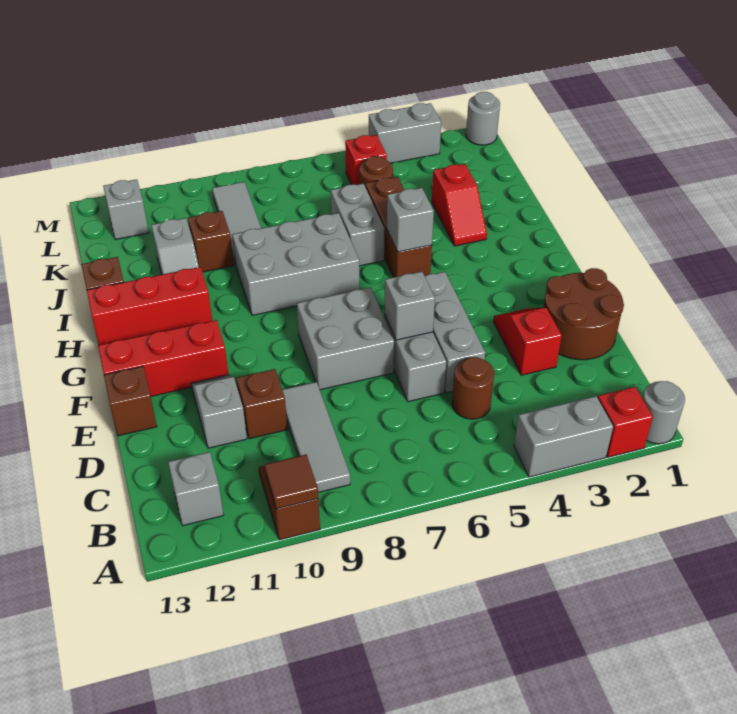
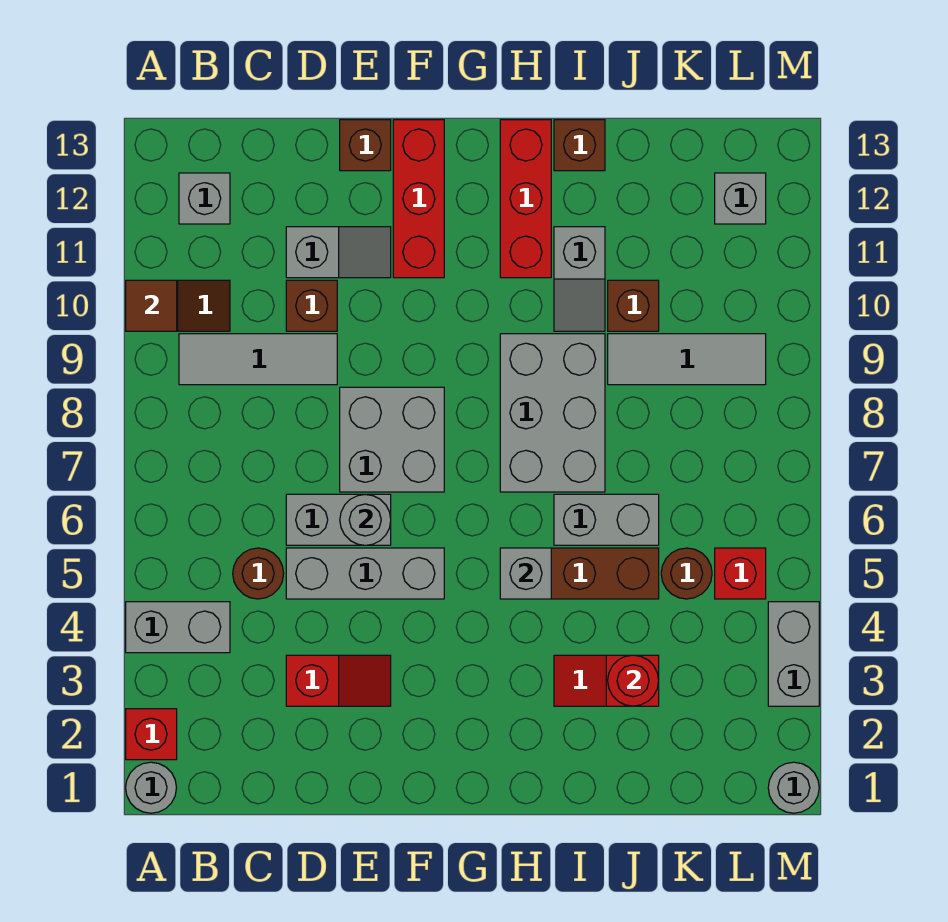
grey brick A3:A4 level 1 -> grey brick A4:B4 level 1
brown round brick D1:E2 level 1 -> none
grey brick E6 level 2 -> grey round brick E6 level 2
grey slope I11:J11 level 1 top J -> grey slope I10:I11 level 1 top 11
none -> red round brick J3 level 2

